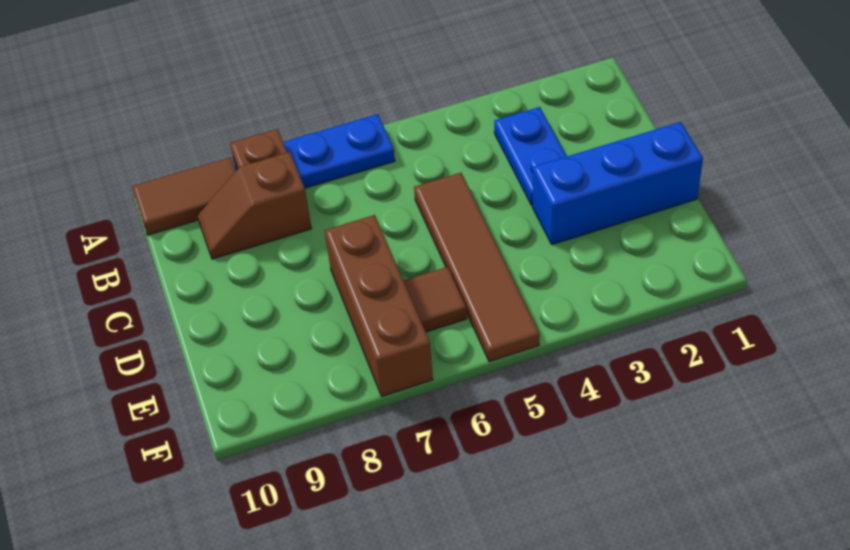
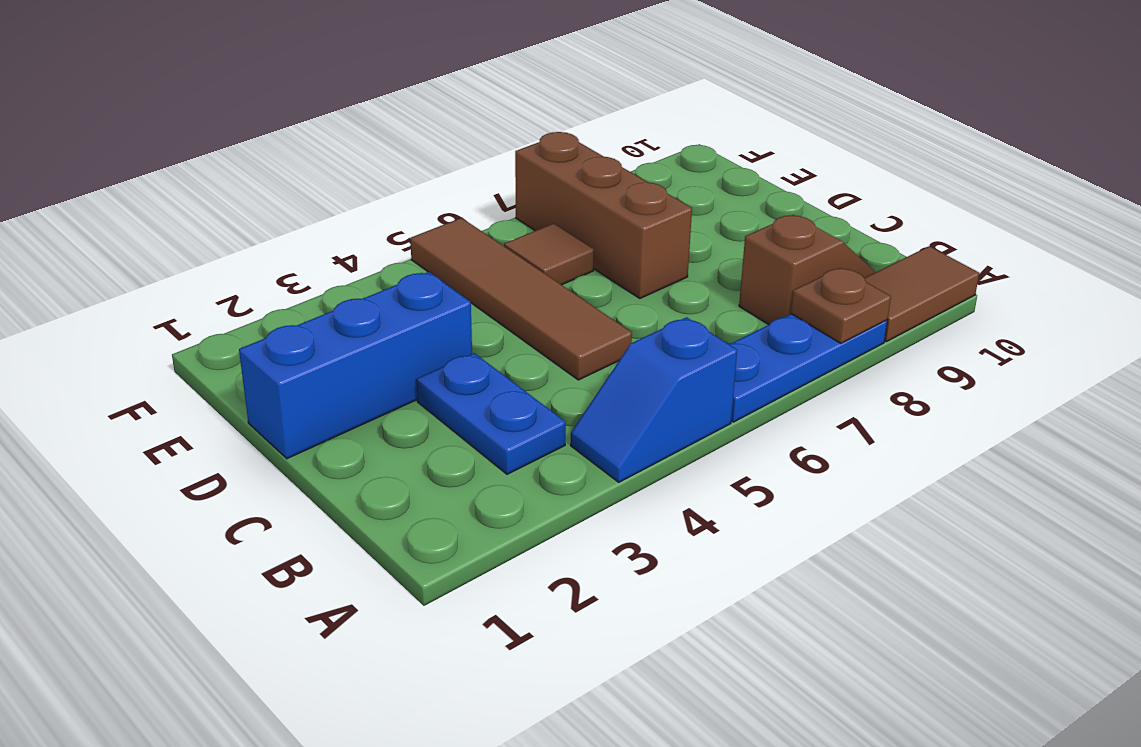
none -> blue slope A4:A5 level 1 top 5

